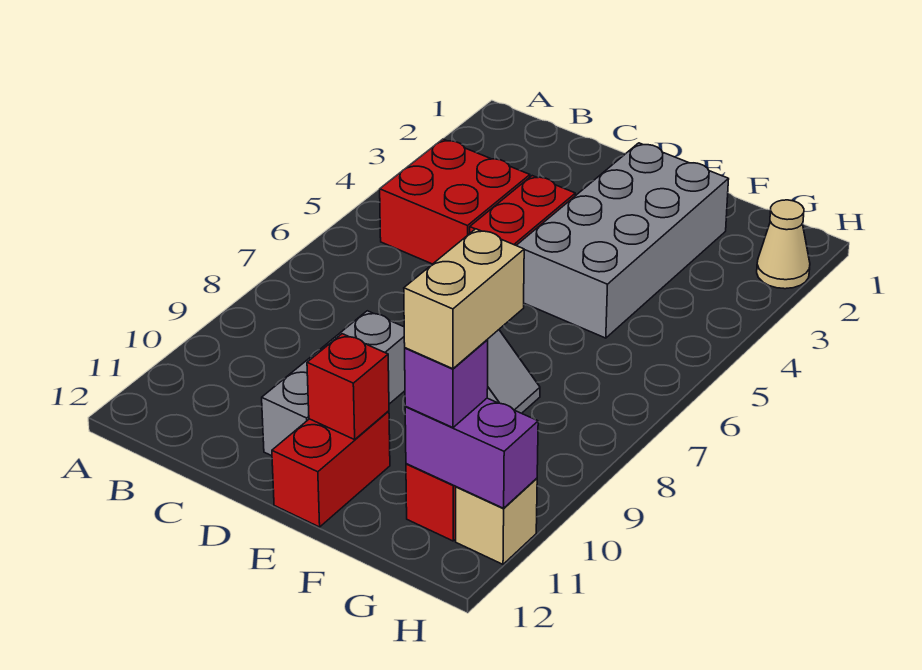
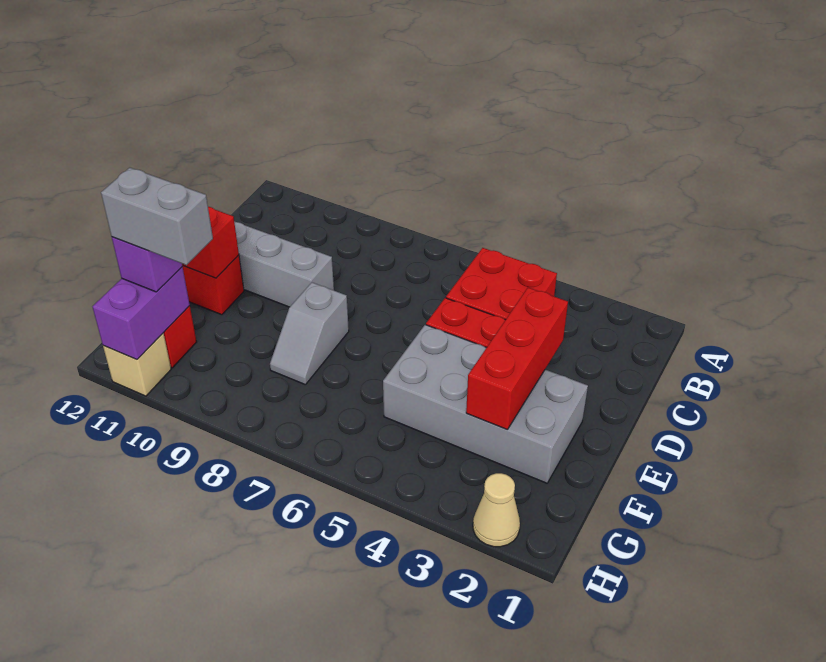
none -> red brick D3:F3 level 2
tan brick G10:G11 level 4 -> grey brick G10:G11 level 4

